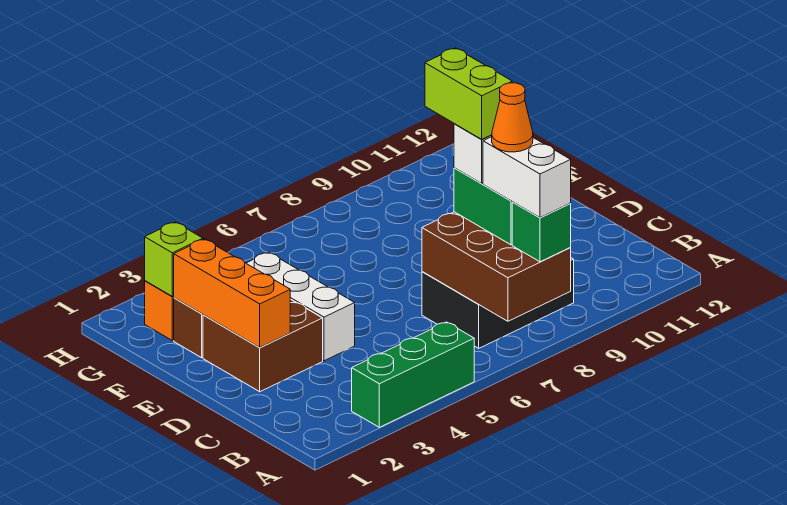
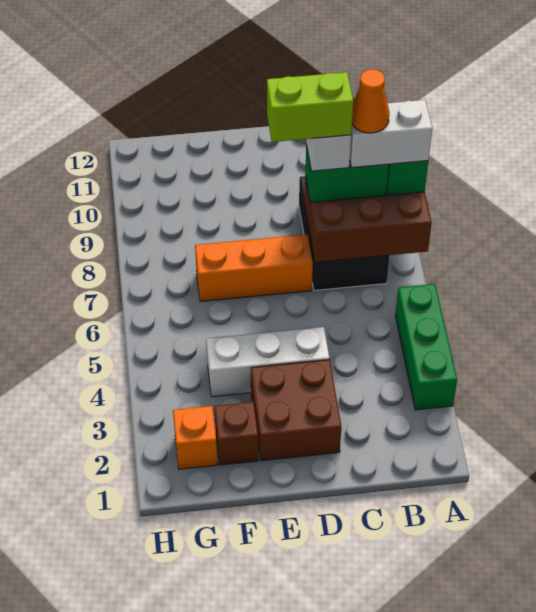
orange brick D2:F2 level 2 -> orange brick D7:F7 level 1
lime brick G2 level 2 -> none

